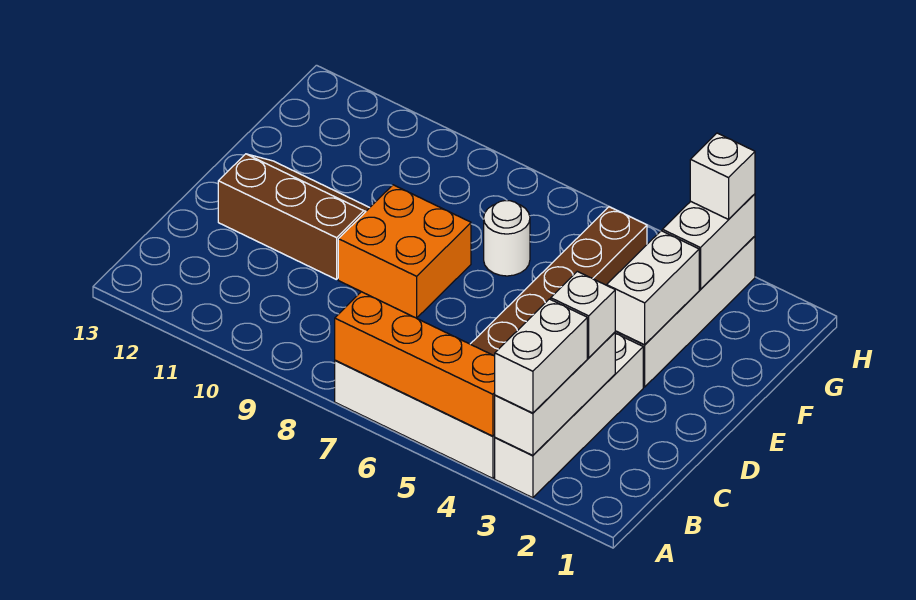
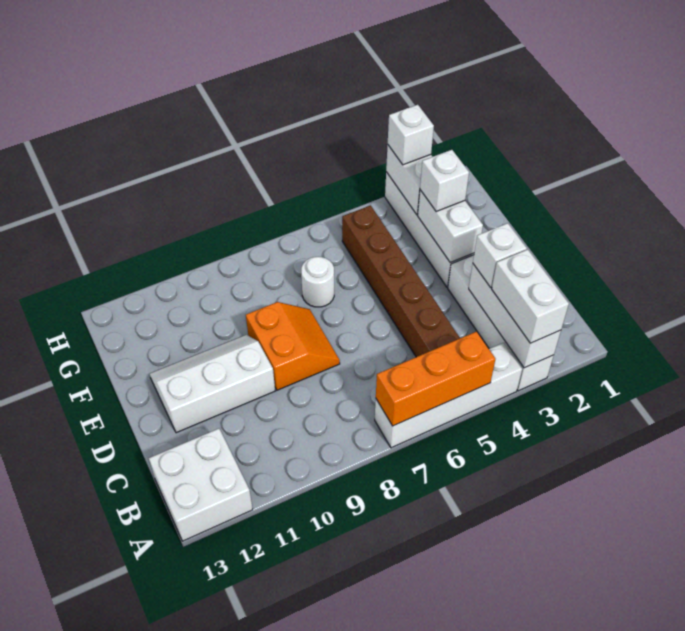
orange brick A4:A7 level 2 -> orange brick A5:A7 level 2
none -> white brick A12:B13 level 1
orange brick D8:E9 level 1 -> orange slope D8:E9 level 1 top 9
brown slope D10:E12 level 1 top D -> white slope D10:E12 level 1 top D
none -> white brick F3 level 3

